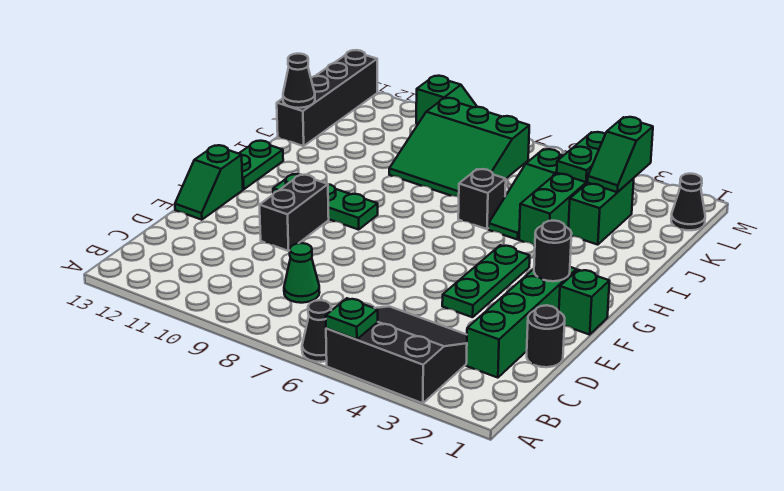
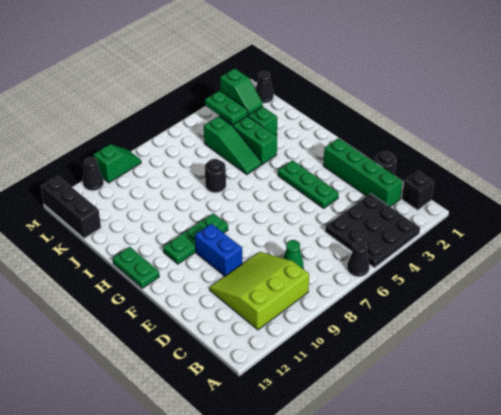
black slope A3:C5 level 1 top A -> black plate A3:C5 level 1
green plate A5 level 2 -> none
none -> lime slope B9:D11 level 1 top B
black brick E10:F10 level 1 -> blue brick E10:F10 level 1
green slope E13:F13 level 1 top F -> none
green brick F1 level 1 -> none
black round brick F2 level 2 -> black round brick I7 level 1
black brick I6 level 1 -> black brick B1 level 1
green slope J7:L9 level 1 top L -> none
black brick J13:M13 level 1 -> black brick K13:M13 level 1
black cone J13 level 2 -> black cone M11 level 1

